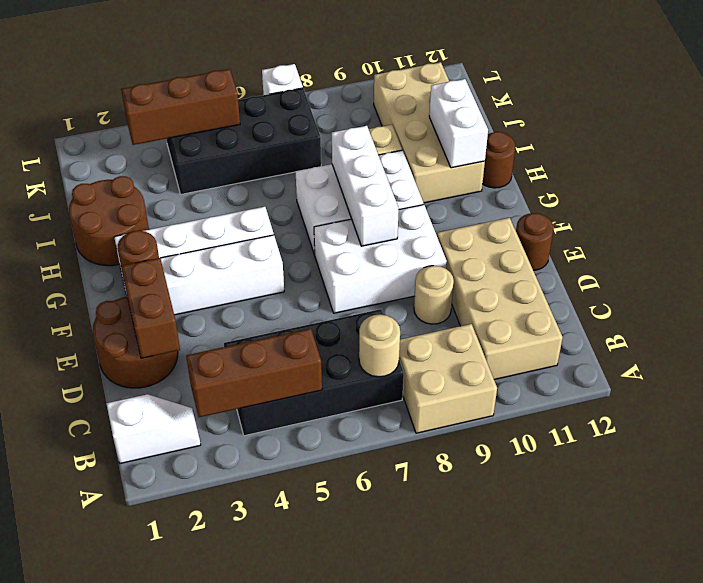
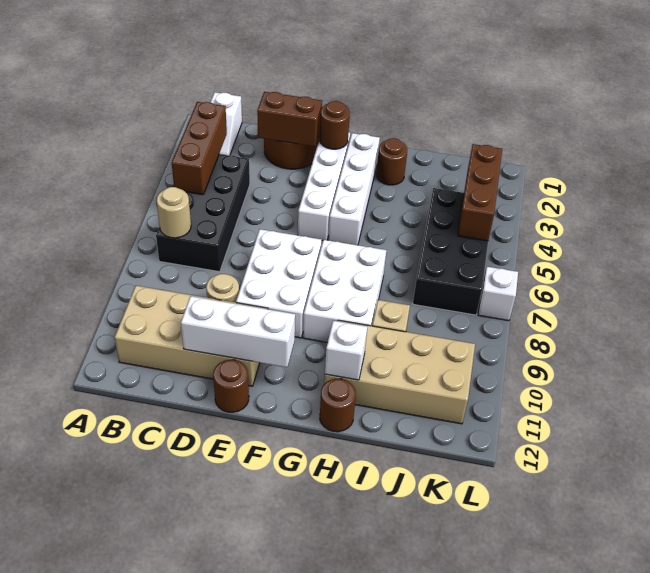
tan brick A8:B9 level 1 -> none
white brick F8:H8 level 2 -> white brick D11:F11 level 2
brown round brick H1:I2 level 1 -> brown round brick H2 level 1
white brick H11:I11 level 2 -> white brick H11 level 2

